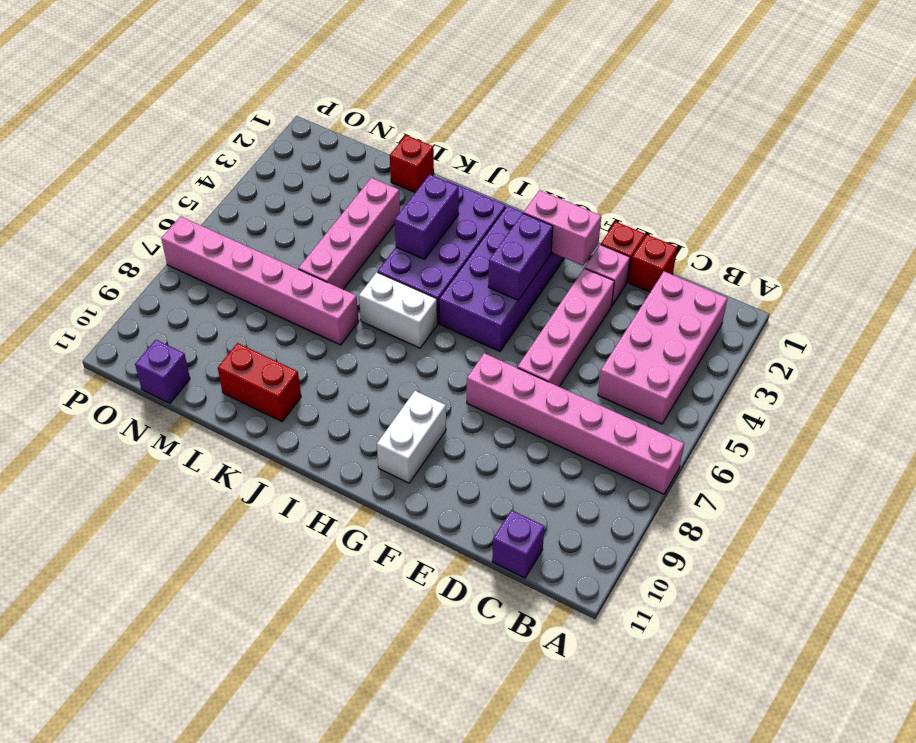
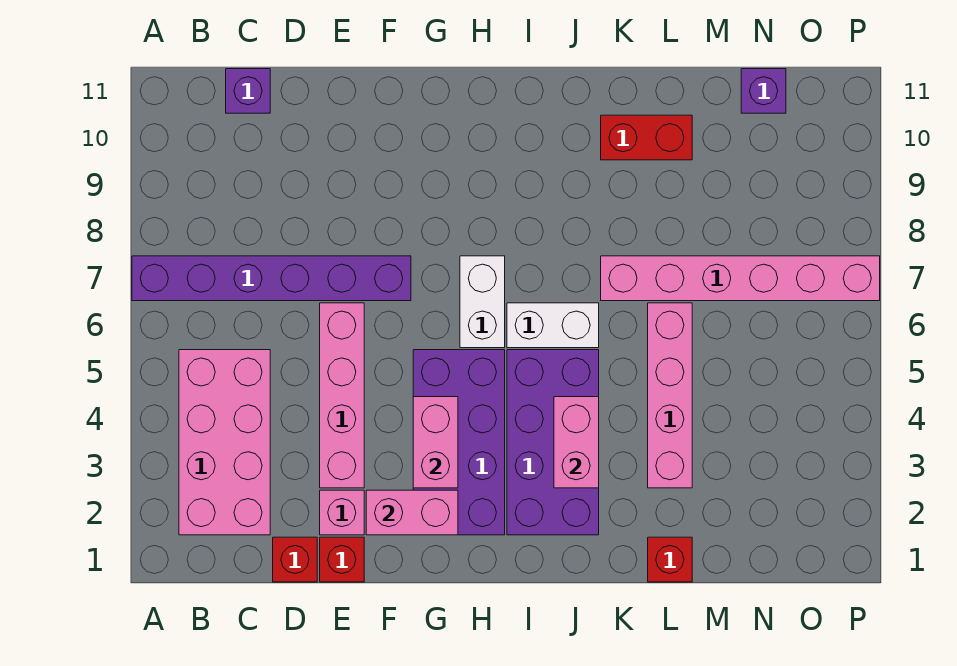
pink brick A7:F7 level 1 -> purple brick A7:F7 level 1
purple brick G3:G4 level 2 -> pink brick G3:G4 level 2
white brick G9:G10 level 1 -> white brick H6:H7 level 1
purple brick J3:J4 level 2 -> pink brick J3:J4 level 2

